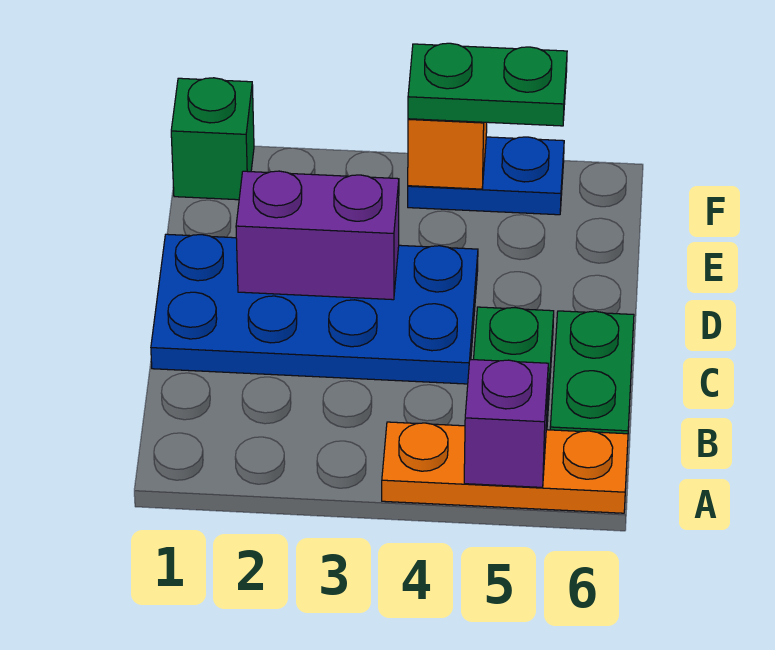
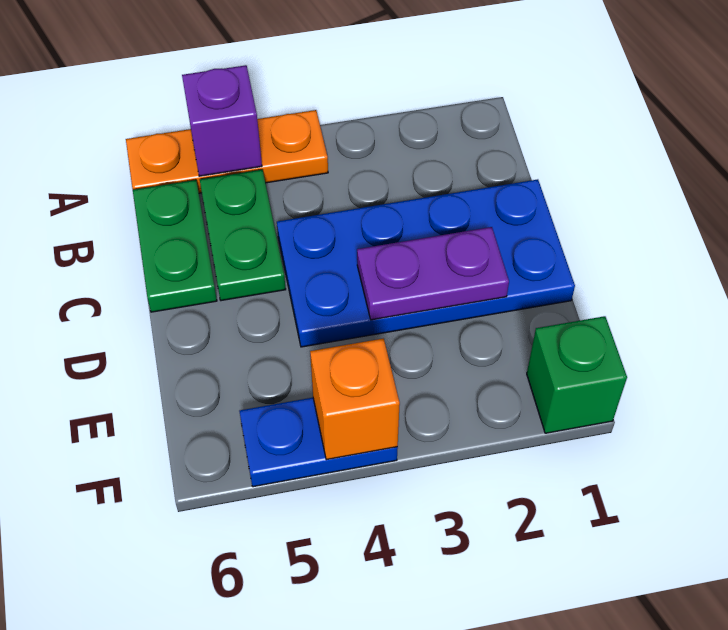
purple brick D2:D3 level 2 -> purple plate D2:D3 level 2
green plate F4:F5 level 3 -> none

